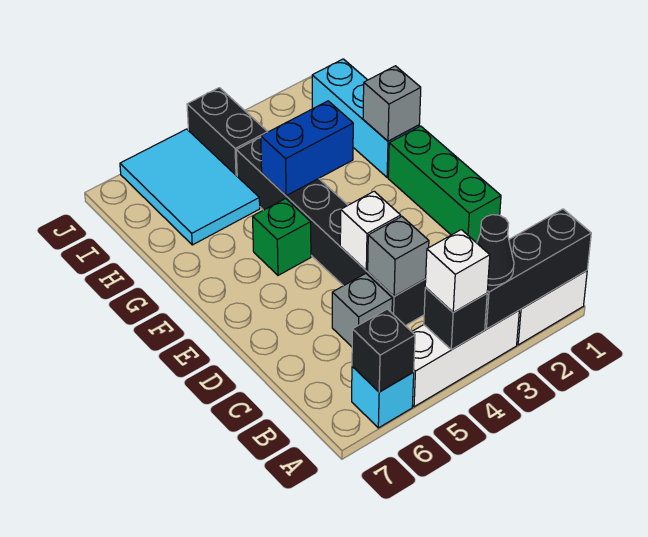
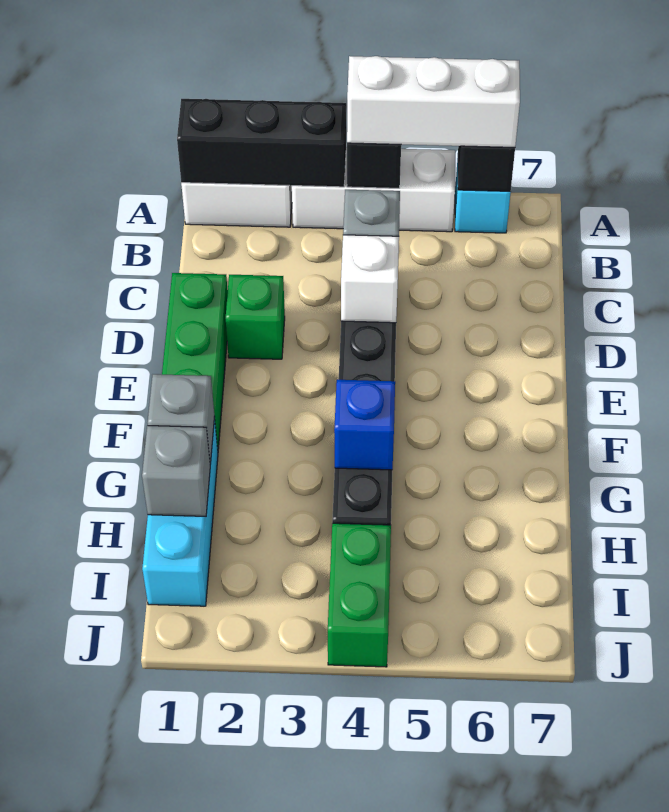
black cone A3 level 3 -> none
white brick A4 level 3 -> white brick A4:A6 level 3
grey brick C5 level 1 -> grey brick H1 level 2
green brick F5 level 1 -> green brick D2 level 1
blue brick G3:G4 level 2 -> blue brick G4 level 2
cyan tile H5:J6 level 1 -> none
black brick I4:J4 level 1 -> green brick I4:J4 level 1

